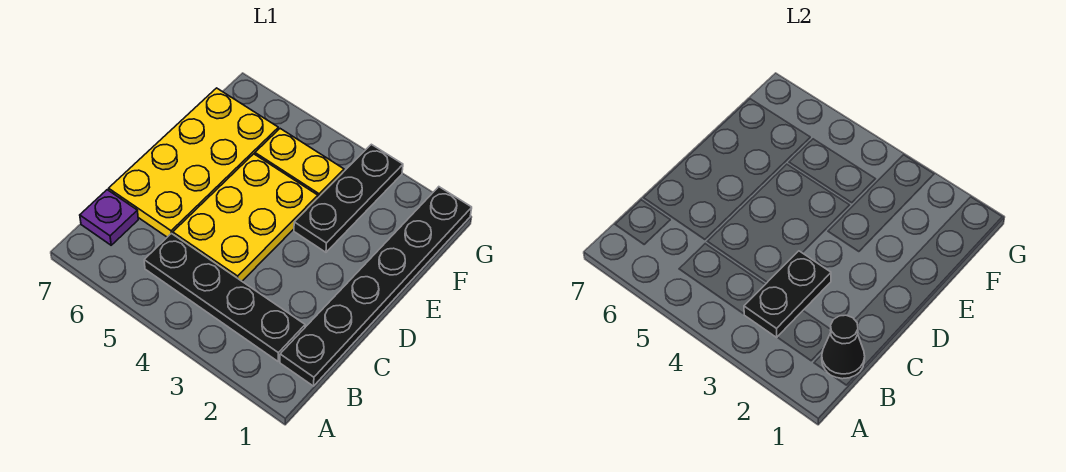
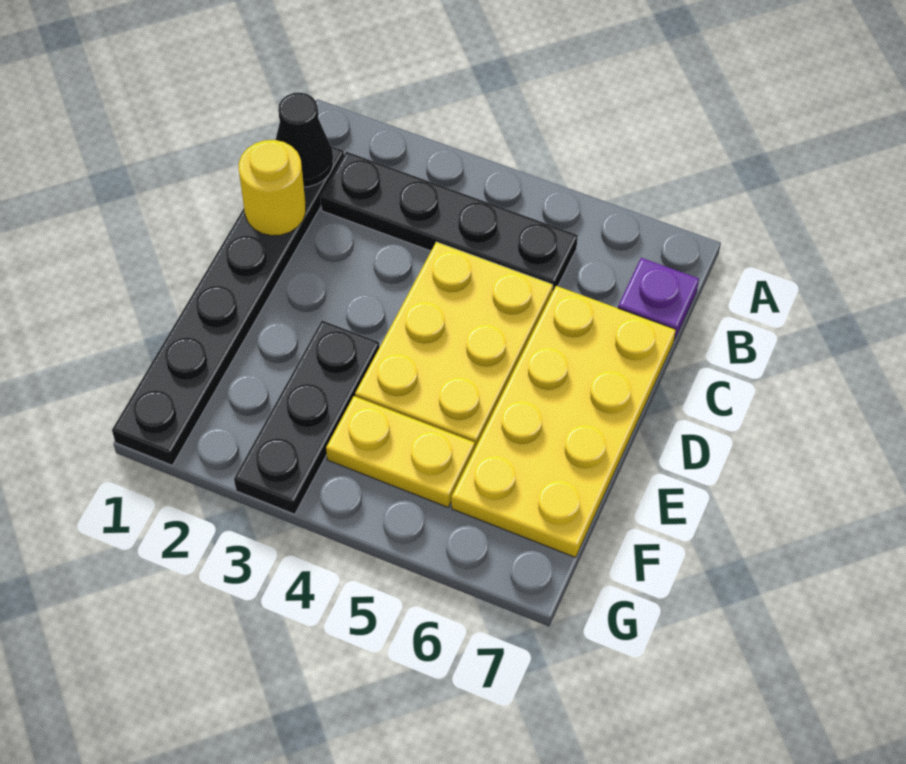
black plate B3:C3 level 2 -> none
none -> yellow round brick C1 level 2

